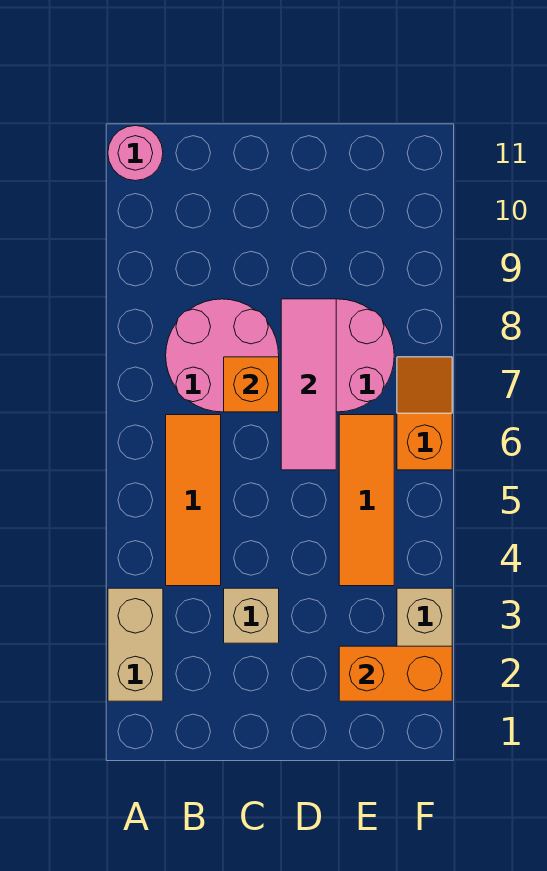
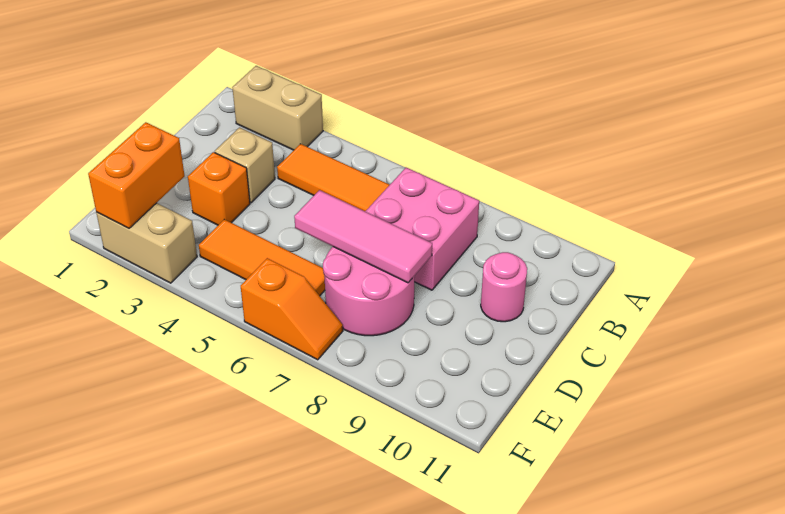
pink round brick A11 level 1 -> pink round brick C10 level 1
pink round brick B7:C8 level 1 -> pink brick B7:C8 level 1
orange brick C7 level 2 -> orange brick D3 level 1

